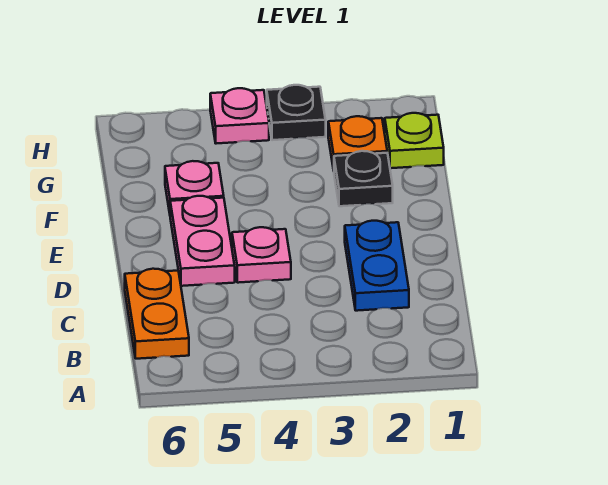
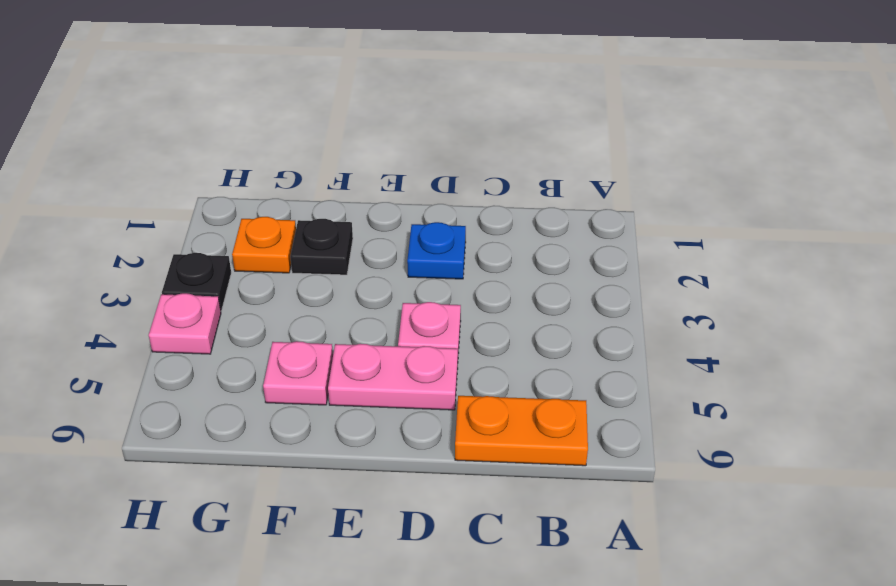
blue plate C2:D2 level 1 -> blue plate D2 level 1
lime plate G1 level 1 -> none

